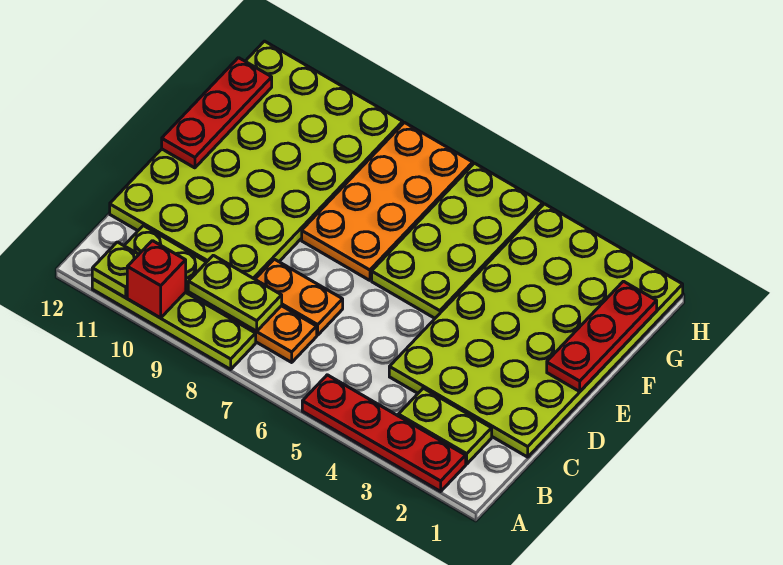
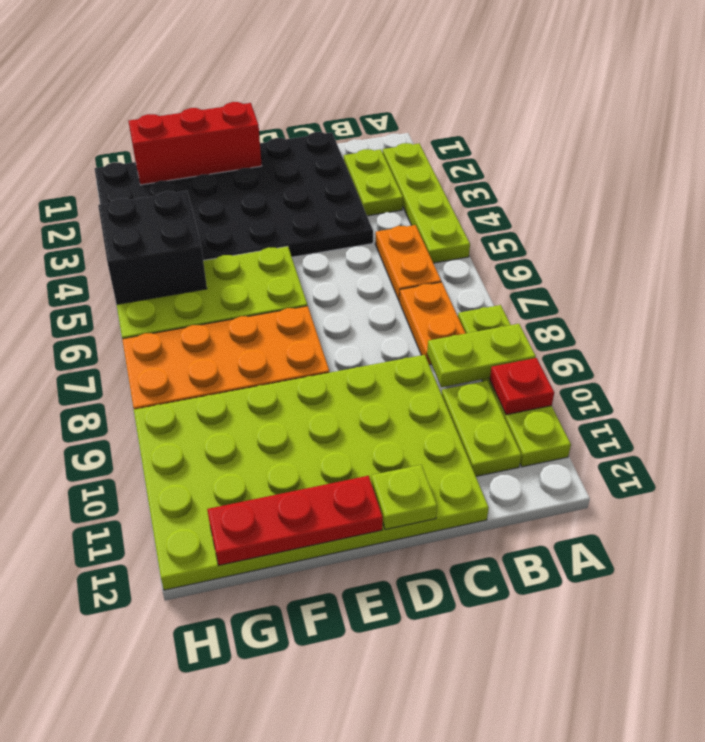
red plate A2:A5 level 1 -> lime plate A2:A5 level 1
red brick A10 level 2 -> red plate A10 level 2
lime plate A11 level 2 -> lime plate D12 level 2
lime plate B8:B9 level 2 -> lime plate A9:B9 level 2
lime plate C1:H4 level 1 -> black plate C1:H4 level 1
orange plate C7:C8 level 1 -> orange plate B5:B6 level 1
red plate E1:G1 level 2 -> red brick E1:G1 level 2
none -> black brick G4:H5 level 2

